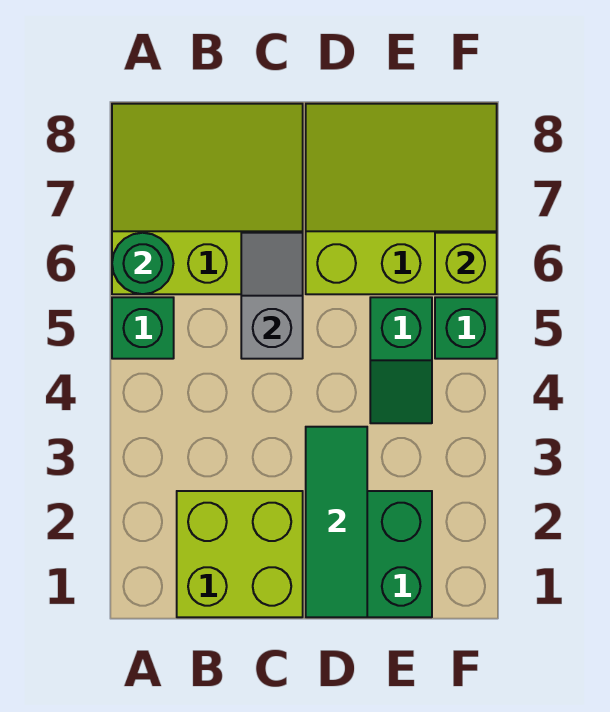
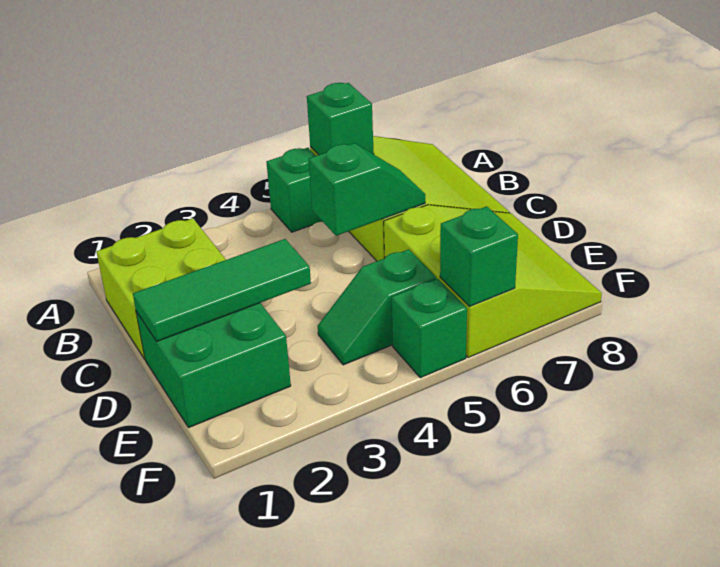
green round brick A6 level 2 -> green brick A6 level 2
grey slope C5:C6 level 2 top 5 -> green slope C5:C6 level 2 top 5
lime brick F6 level 2 -> green brick F6 level 2

